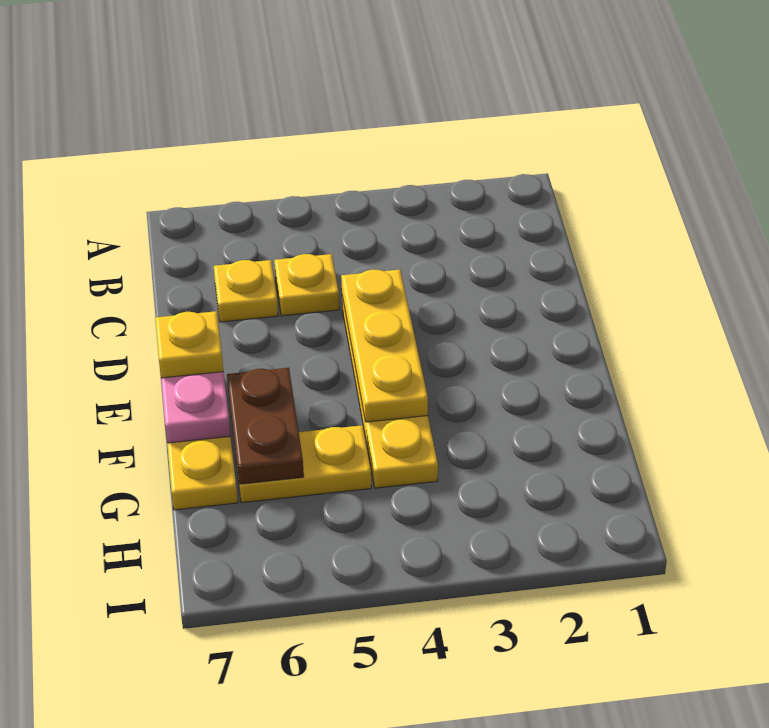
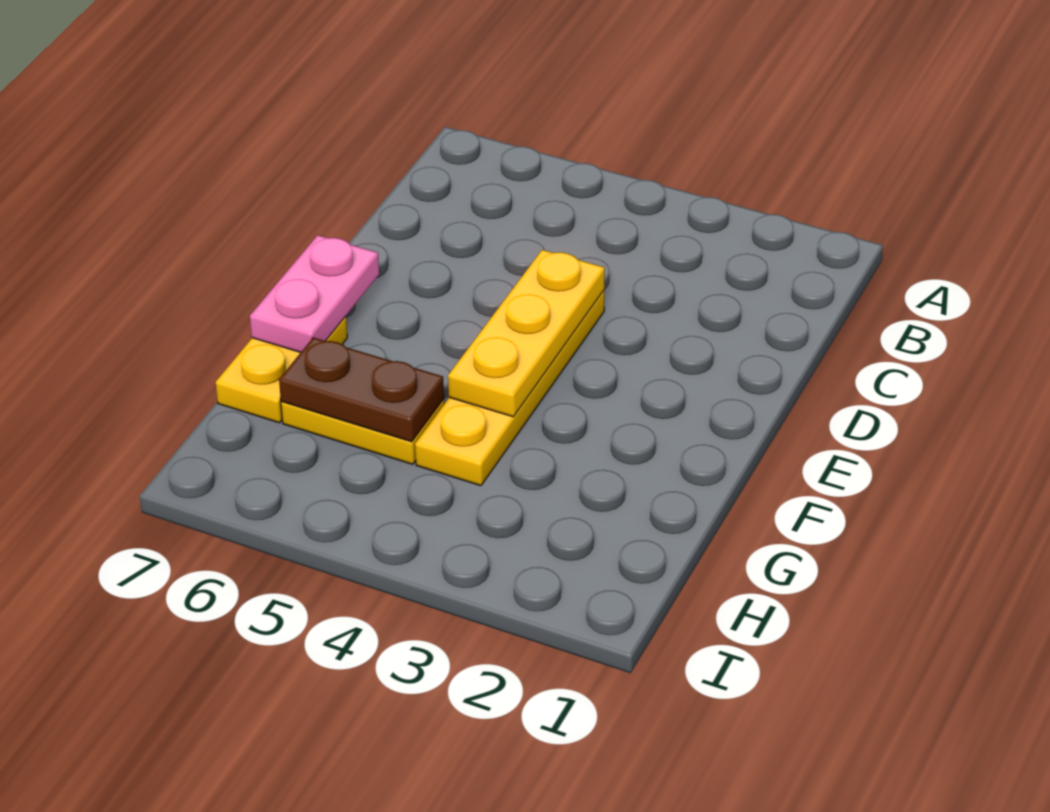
yellow plate C5 level 1 -> none
yellow plate C6 level 1 -> none
yellow plate E7 level 3 -> none
brown plate F6:G6 level 2 -> brown plate G5:G6 level 2

